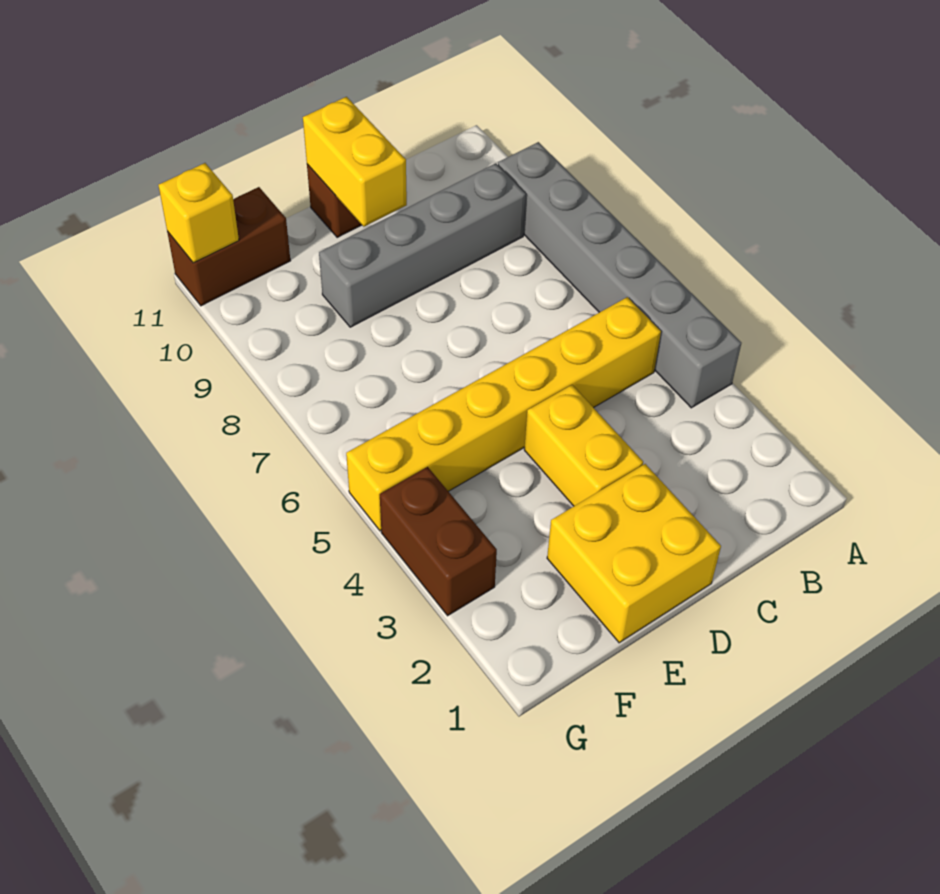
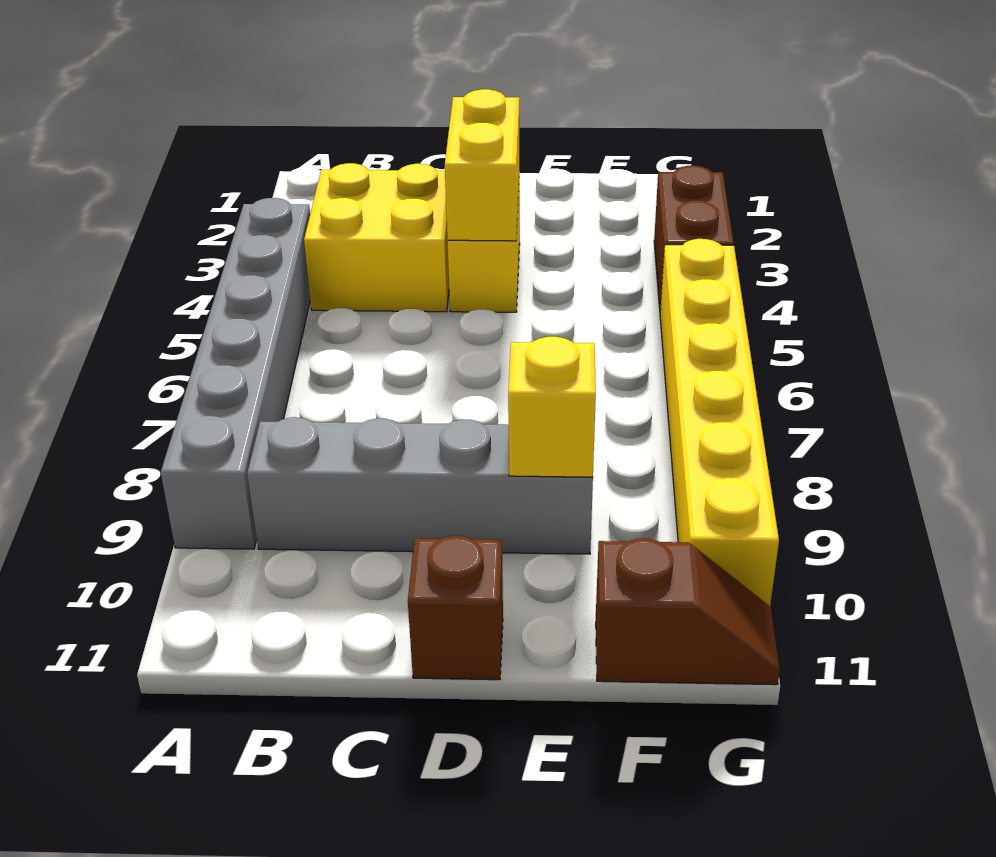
yellow brick B5:G5 level 1 -> yellow brick G5:G10 level 1
yellow brick D1:E2 level 1 -> yellow brick B3:C4 level 1
yellow brick D10:D11 level 2 -> yellow brick D3:D4 level 2
brown brick F11:G11 level 1 -> brown slope F11:G11 level 1 top F
yellow brick G11 level 2 -> yellow brick E9 level 2

